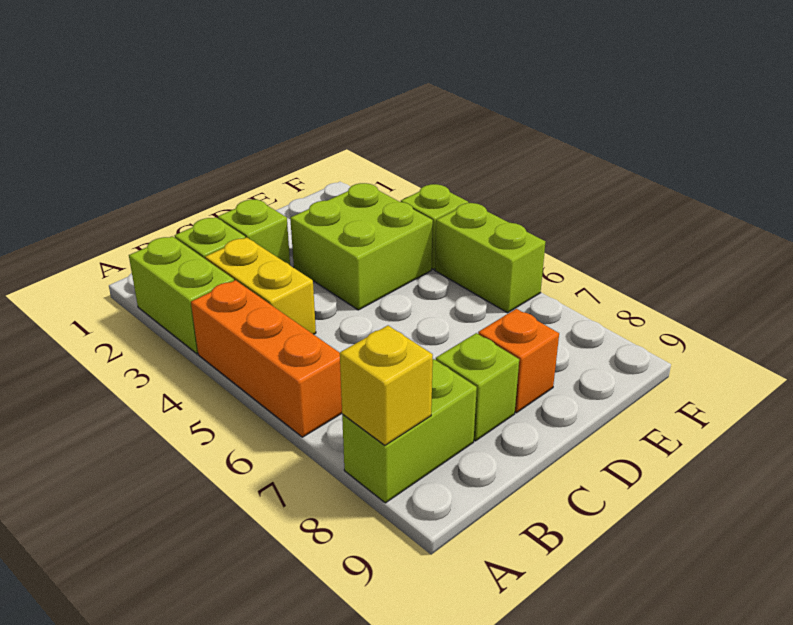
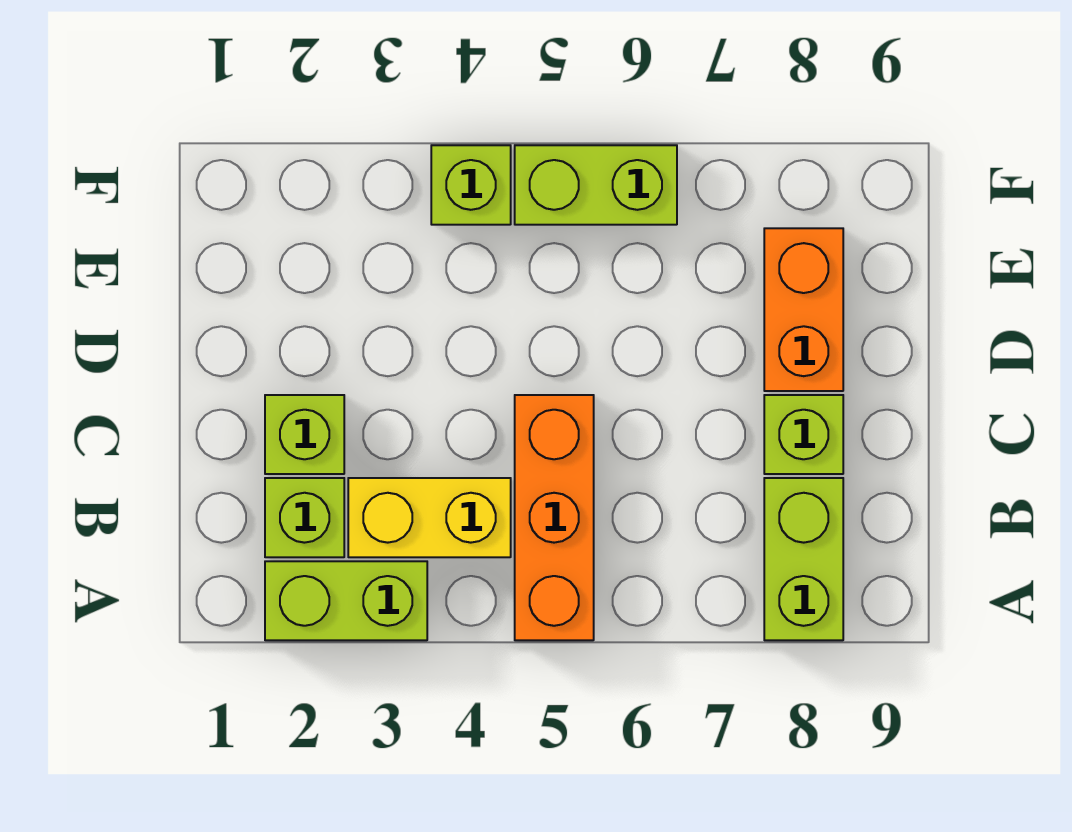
orange brick A4:A6 level 1 -> orange brick A5:C5 level 1
yellow brick A8 level 2 -> none
lime brick D3:E4 level 1 -> none
orange brick D8 level 1 -> orange brick D8:E8 level 1

